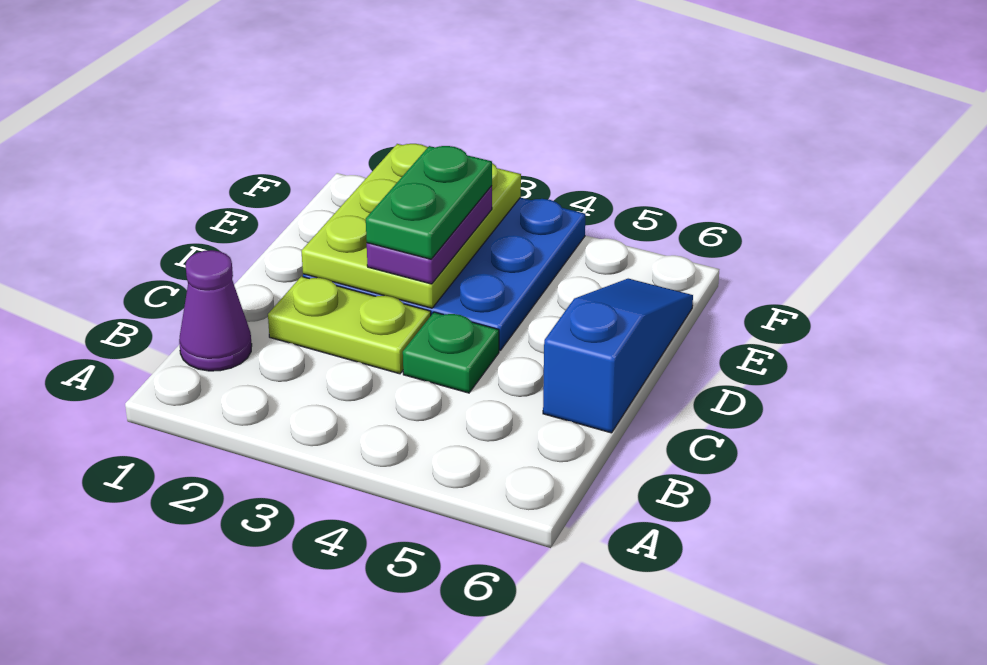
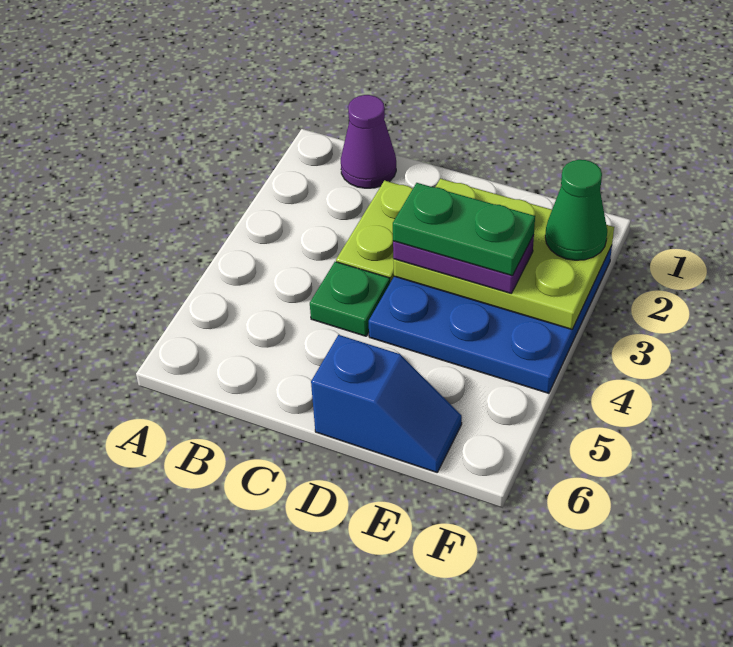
blue slope C6:E6 level 1 top C -> blue slope D6:E6 level 1 top D
none -> green cone F2 level 3

